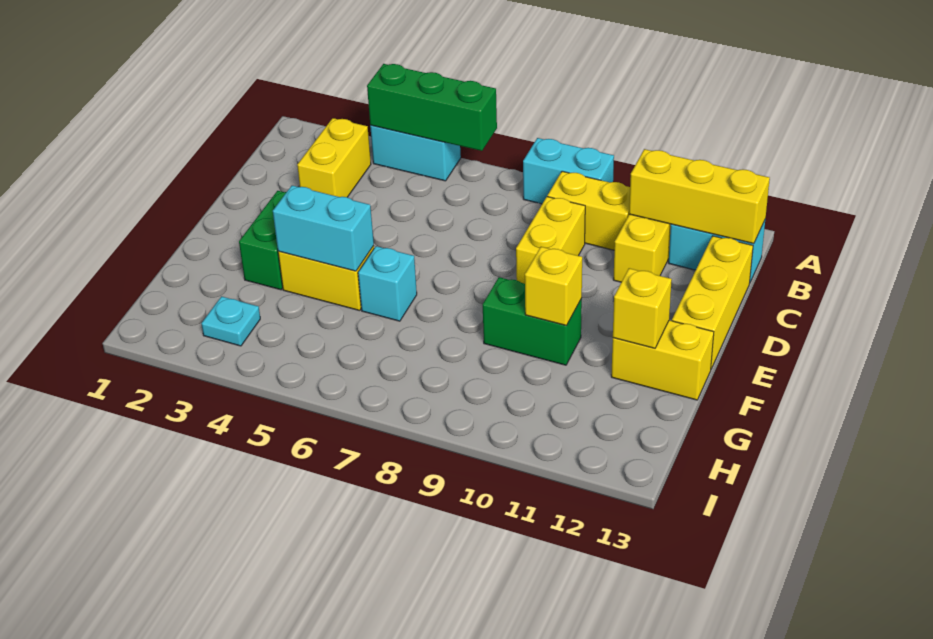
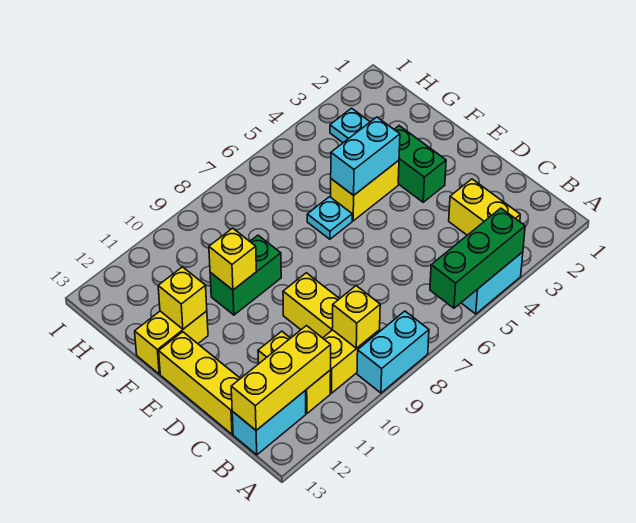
none -> yellow brick B9 level 2
cyan brick F6 level 1 -> cyan plate F6 level 1

